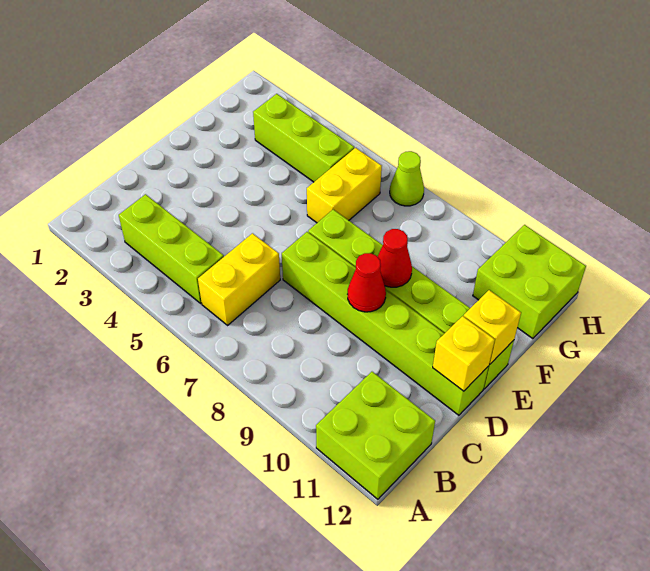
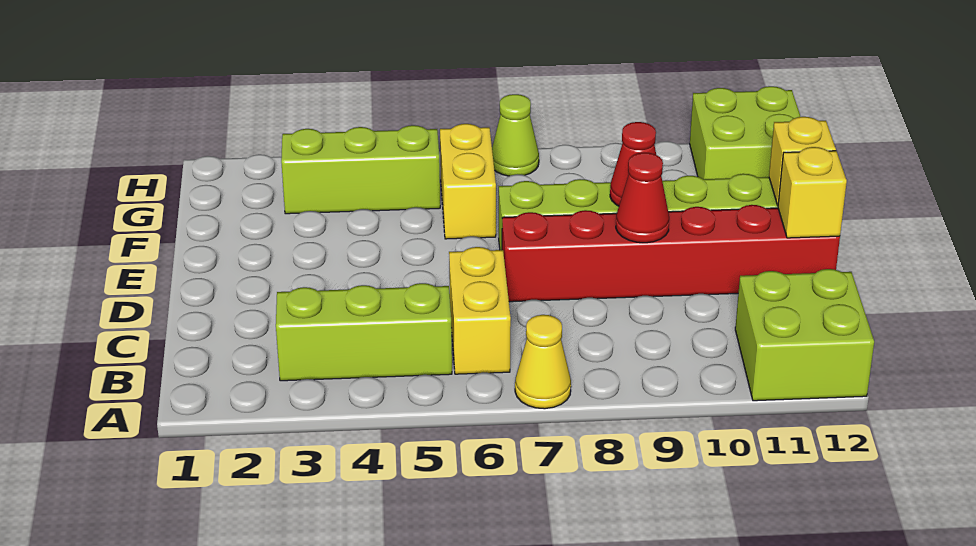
none -> yellow cone A7 level 1
lime brick D7:D12 level 1 -> red brick D7:D12 level 1

